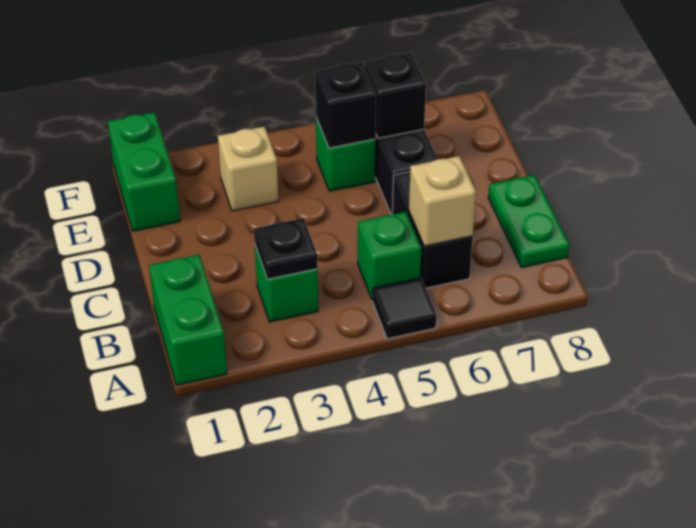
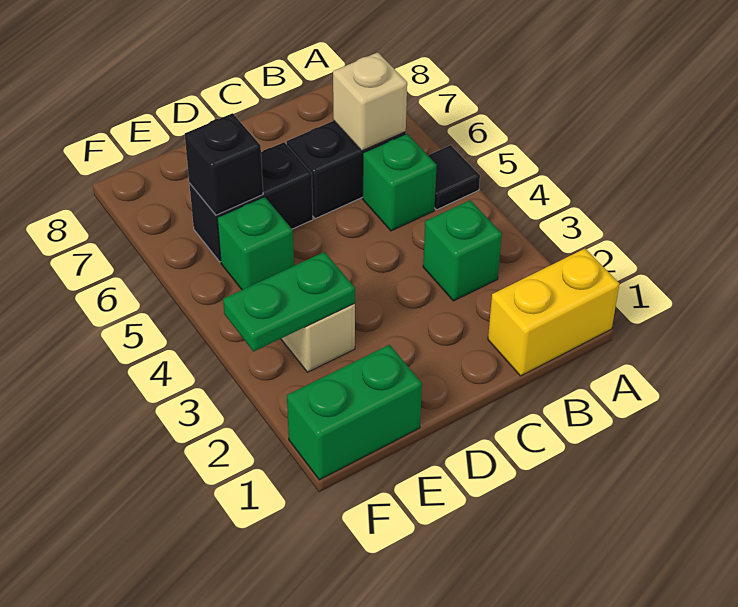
green brick A1:B1 level 1 -> yellow brick A1:B1 level 1
black plate B3 level 2 -> none
green plate B8:C8 level 1 -> green plate E3:F3 level 2
black brick E5 level 2 -> none

